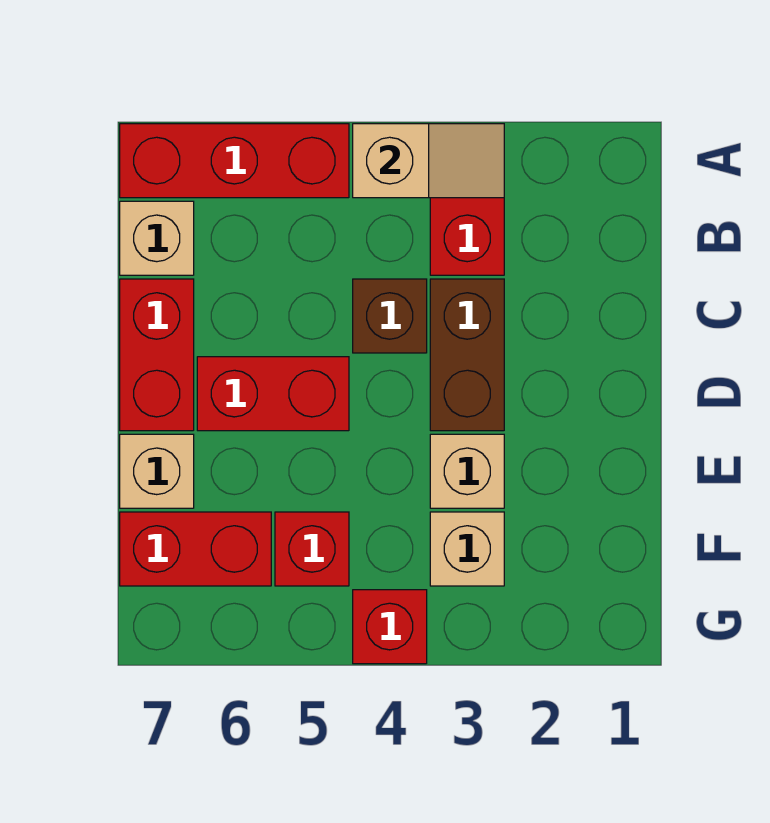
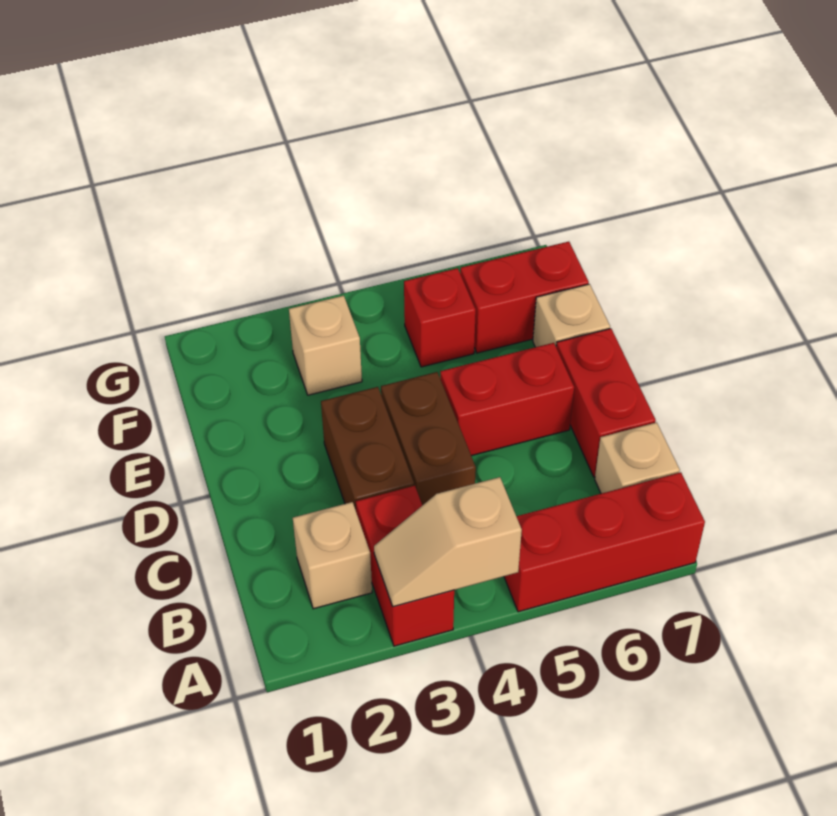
brown brick C4 level 1 -> brown brick C4:D4 level 1
tan brick E3 level 1 -> tan brick B2 level 1
red brick G4 level 1 -> none

